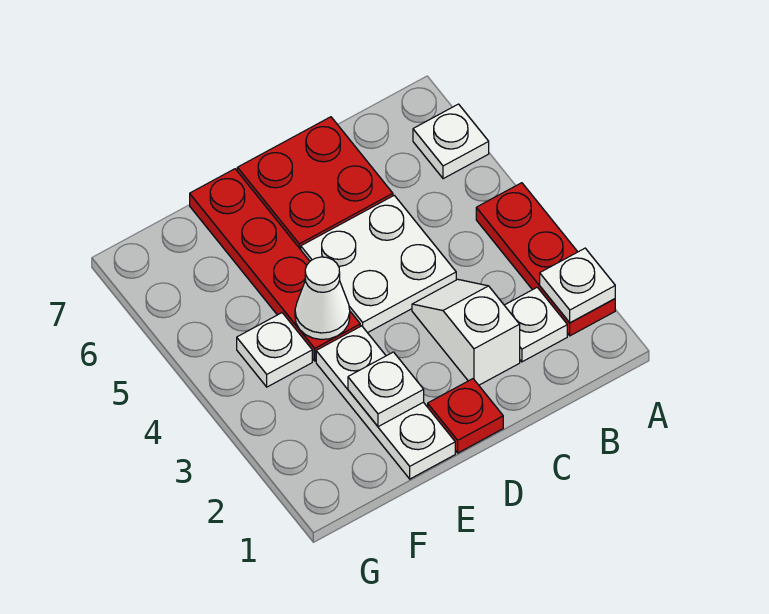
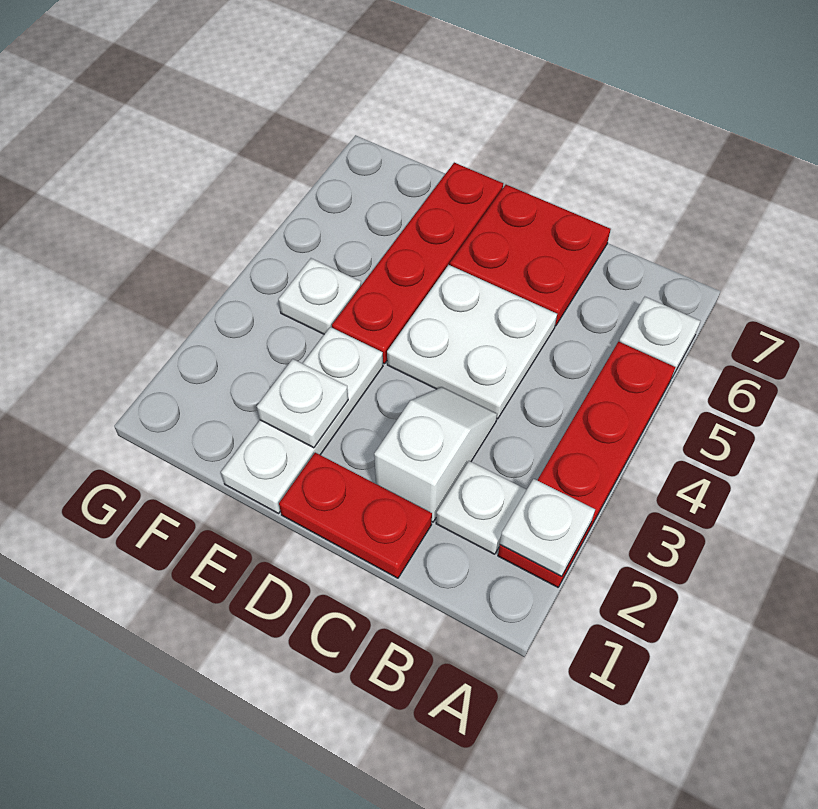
red plate A2:A4 level 1 -> red plate A2:A5 level 1
red plate D1 level 1 -> red plate C1:D1 level 1
white cone E4 level 2 -> none

